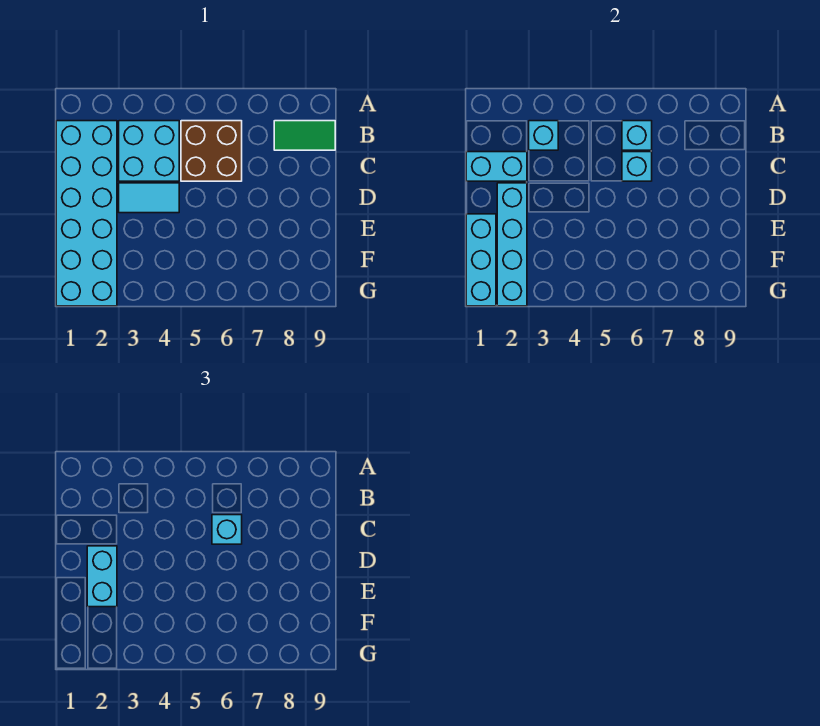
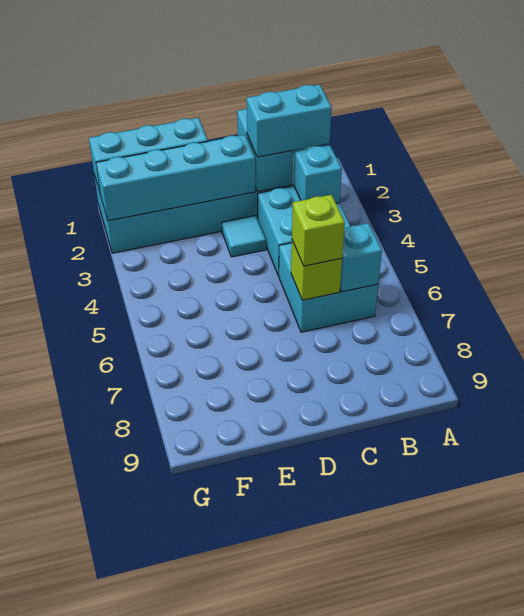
brown brick B5:C6 level 1 -> cyan brick B5:C6 level 1
green tile B8:B9 level 1 -> none
cyan brick C6 level 2 -> lime brick C6 level 2
cyan brick C6 level 3 -> lime brick C6 level 3
cyan brick D2:E2 level 3 -> cyan brick B2:C2 level 3
cyan tile D3:D4 level 1 -> cyan tile D3 level 1

